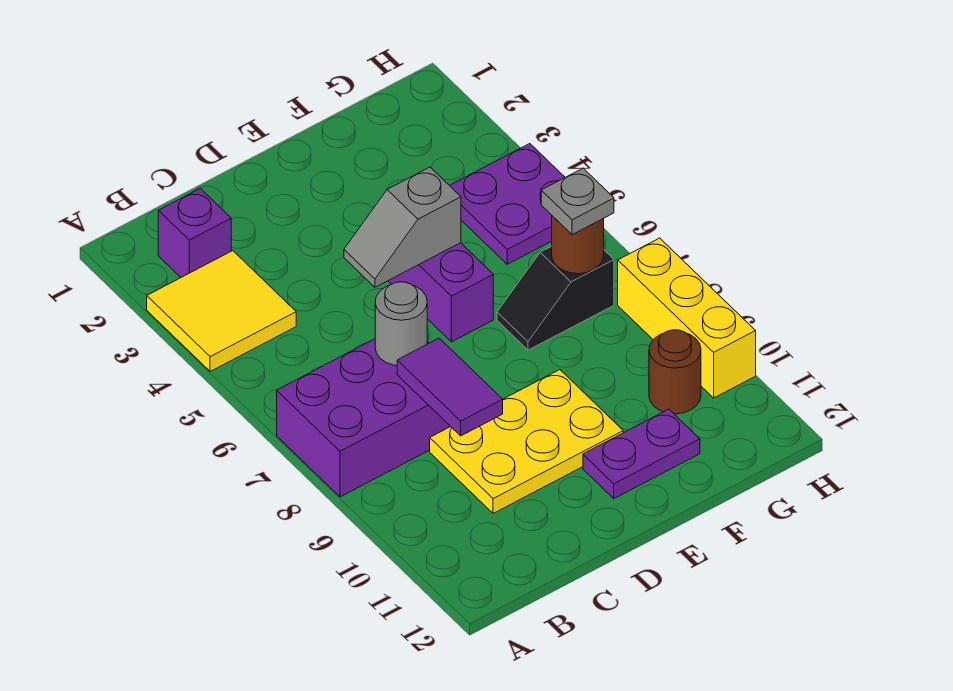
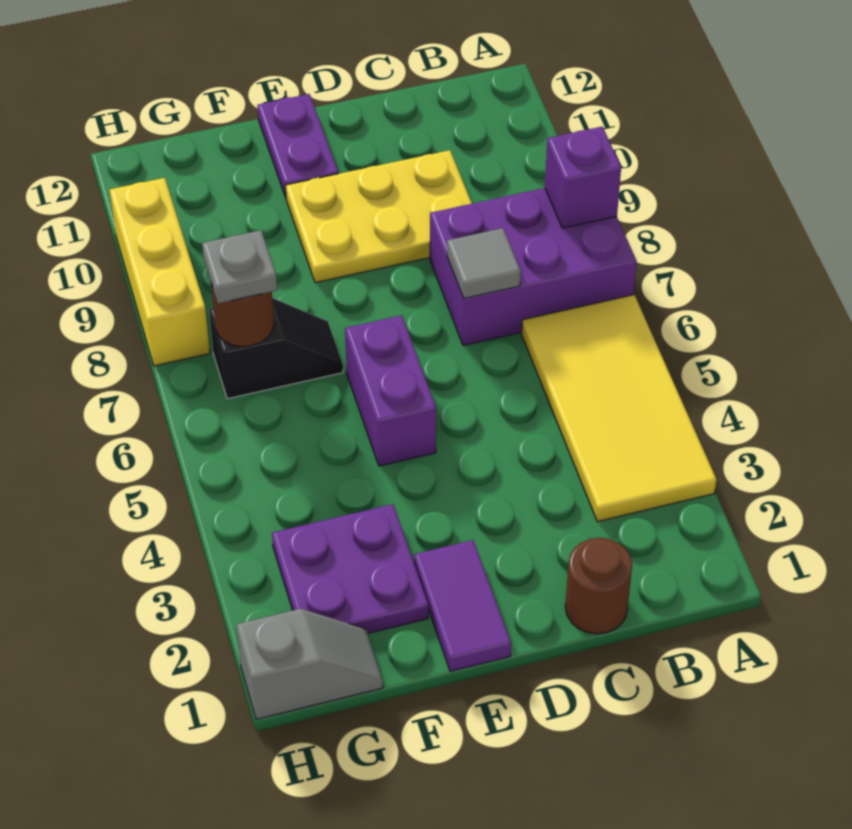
yellow tile A3:B4 level 1 -> yellow tile A3:B6 level 1
purple brick B2 level 1 -> purple brick A8 level 2
grey round brick C7 level 2 -> grey tile C7 level 2
purple tile C8:C9 level 2 -> purple tile E1:E2 level 1
grey slope D5:E5 level 2 top E -> grey slope G1:H1 level 1 top H
purple plate E11:F11 level 1 -> purple plate E11:E12 level 1
purple plate G4:H5 level 1 -> purple plate F2:G3 level 1
brown round brick G10 level 1 -> brown round brick C1 level 1

